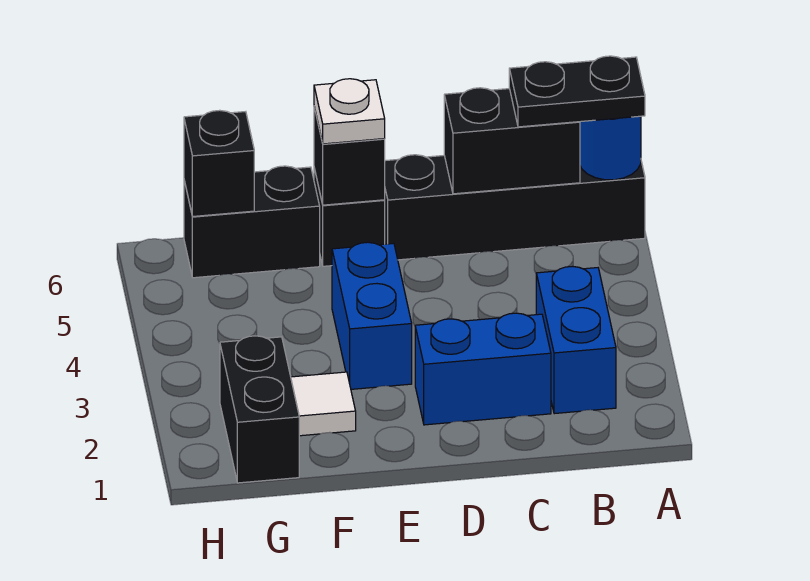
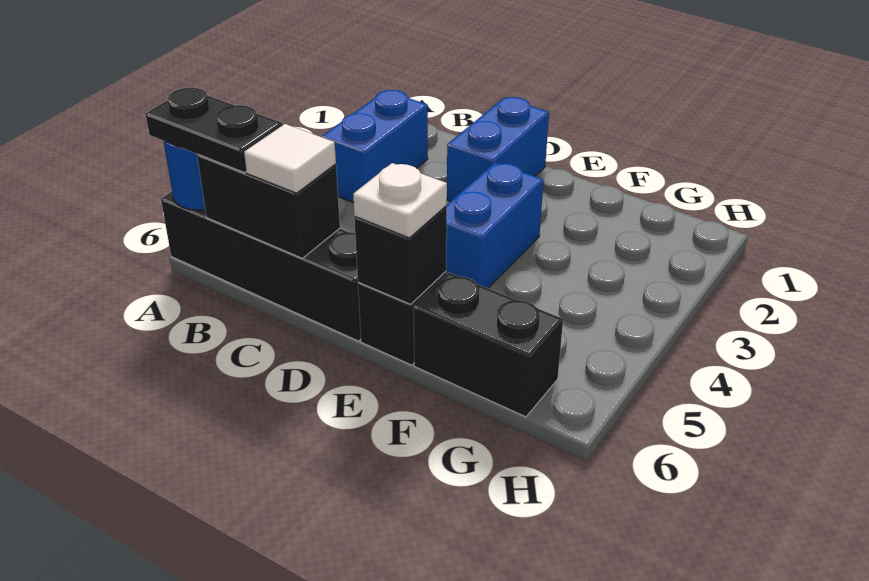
blue brick C2:D2 level 1 -> blue brick D1:D2 level 1
white tile F2 level 1 -> white tile C6 level 3
black brick G1:G2 level 1 -> none
black brick G6 level 2 -> none

